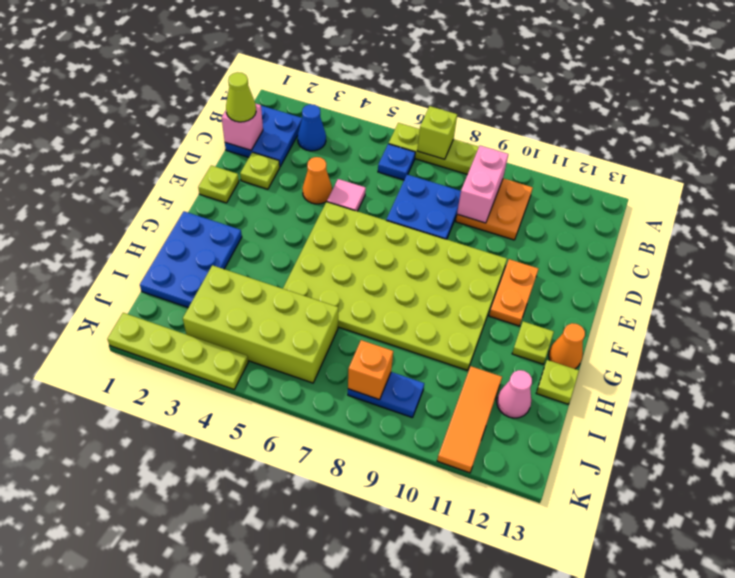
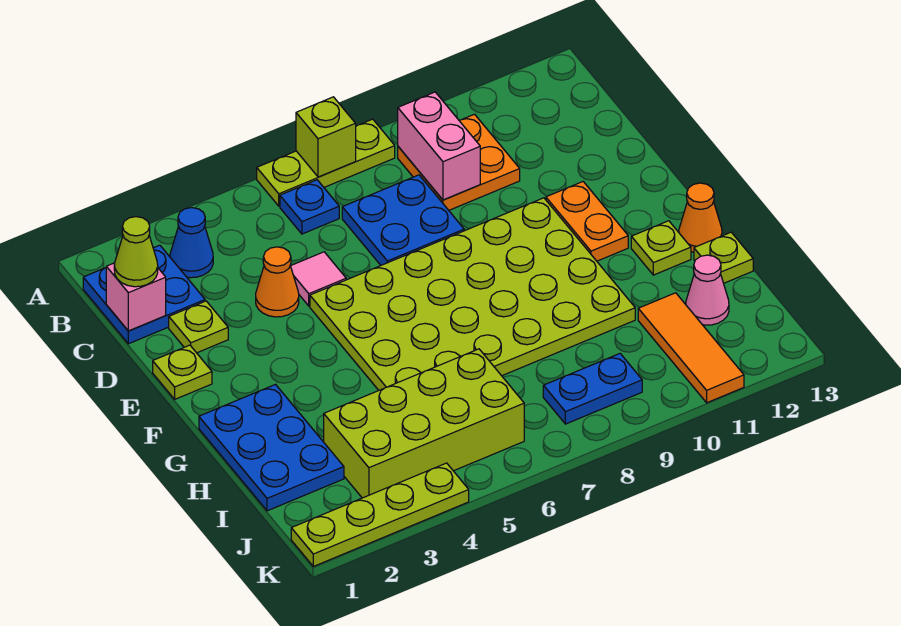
orange brick J8 level 2 -> none

